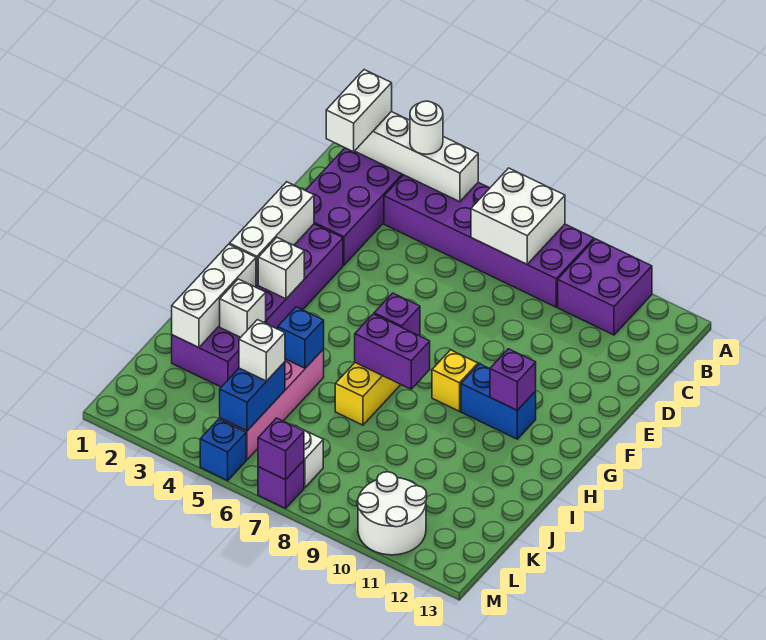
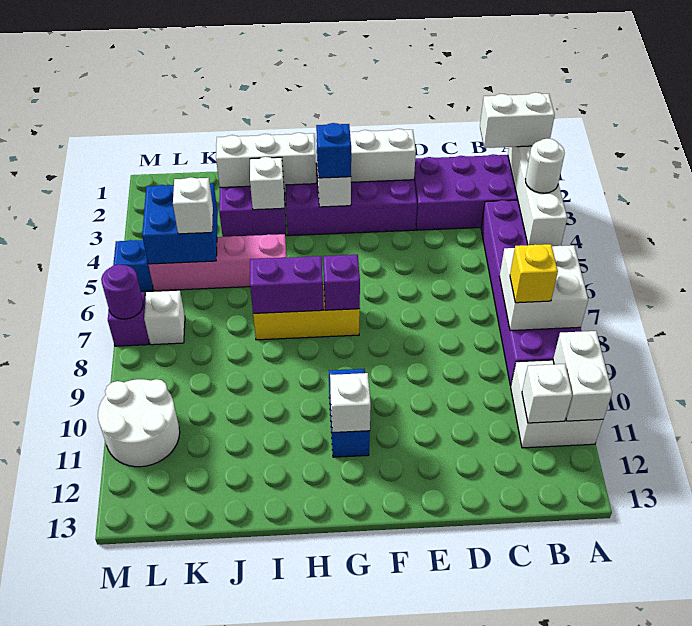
purple brick A10:B11 level 1 -> white brick A10:B11 level 1
none -> white brick A10:A11 level 2
none -> white brick B11 level 2
yellow brick G9 level 1 -> yellow brick B8 level 3
purple brick G11 level 2 -> white brick G11 level 2
purple brick H7:H8 level 2 -> purple brick H7:I7 level 2
blue brick I5 level 2 -> blue brick G3 level 3
blue brick K5:L5 level 2 -> blue brick K4:L5 level 2
purple brick M7 level 2 -> purple round brick M7 level 2

